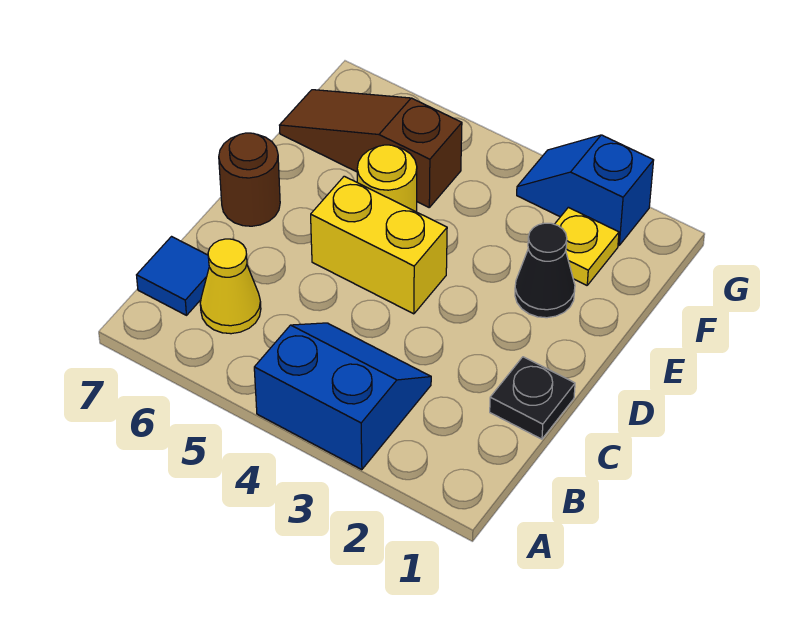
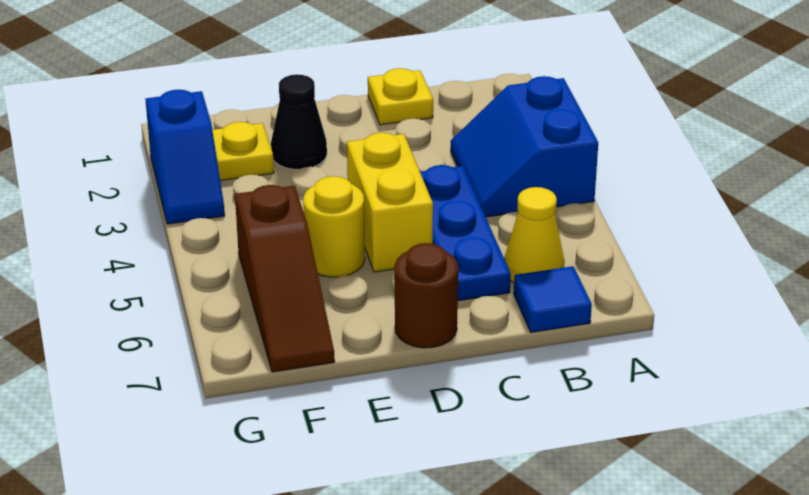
black plate C1 level 1 -> yellow plate C1 level 1
none -> blue plate C4:C6 level 1

